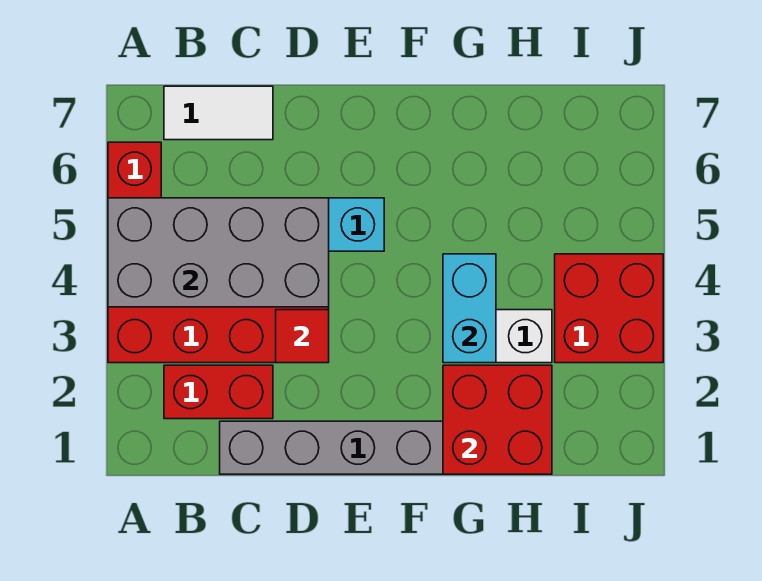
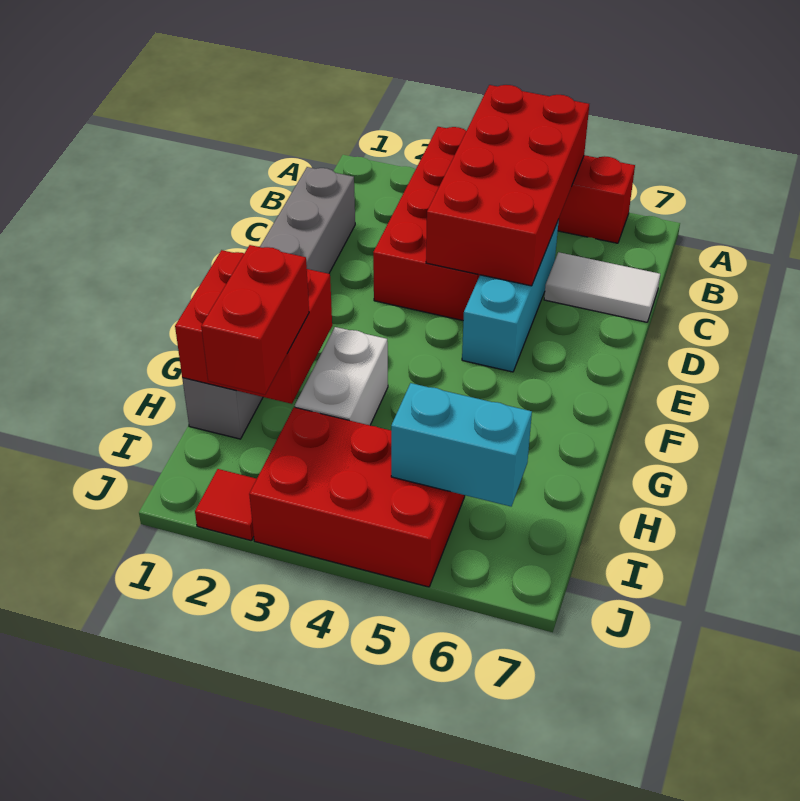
grey brick A4:D5 level 2 -> red brick A4:D5 level 2
red brick B2:C2 level 1 -> red brick H2:I2 level 3
white tile B7:C7 level 1 -> white tile C6:C7 level 1
red tile D3 level 2 -> red tile J2 level 1
cyan brick G3:G4 level 2 -> cyan brick I5:I6 level 2
red brick I3:J4 level 1 -> red brick I3:J5 level 1

